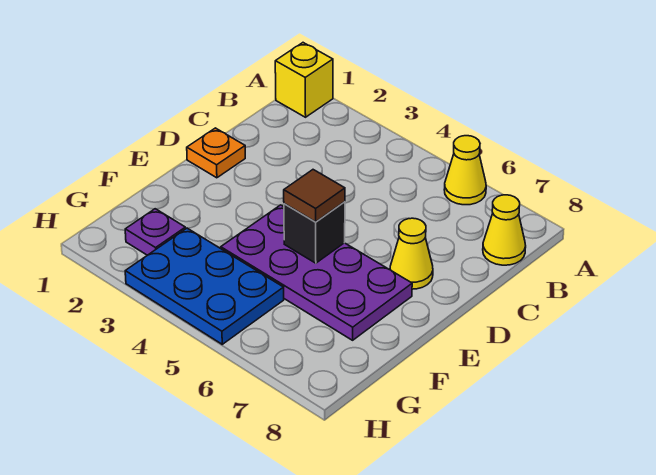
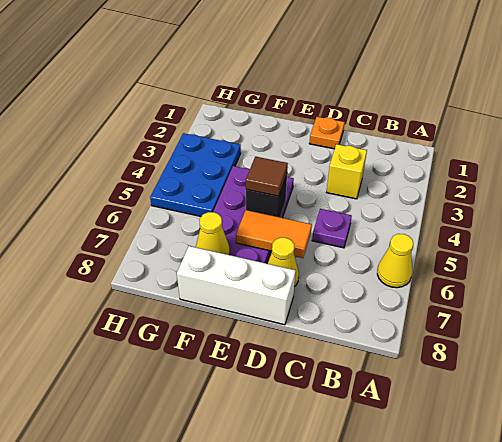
yellow brick A1 level 1 -> yellow brick C3 level 1
yellow cone B8 level 1 -> yellow cone F7 level 2
none -> orange tile D6:E6 level 2
none -> white brick D8:F8 level 1
purple plate G2 level 1 -> purple plate C5 level 1

